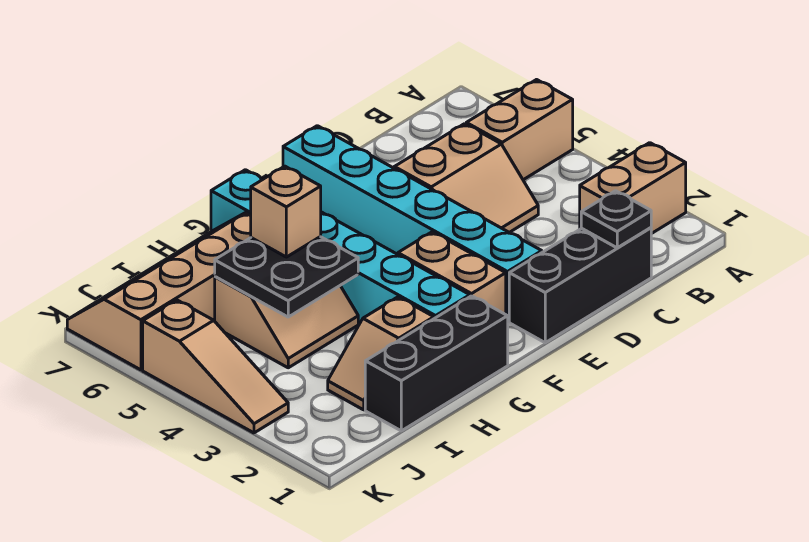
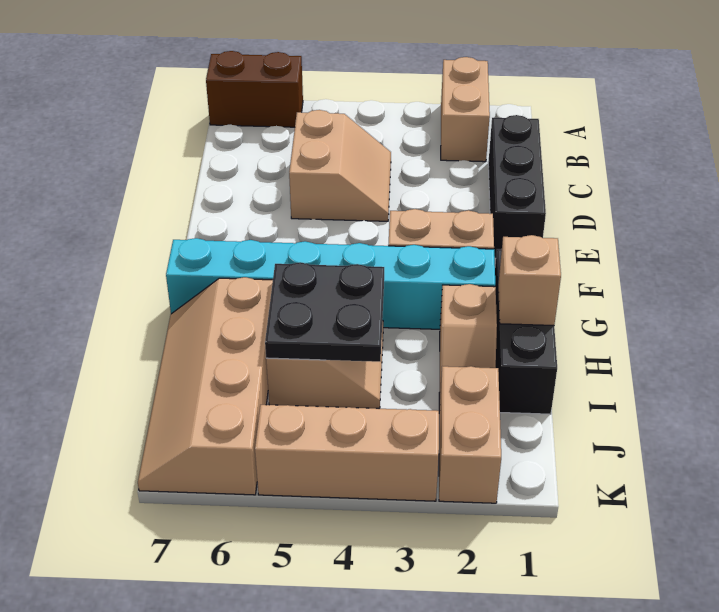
tan brick A5:B5 level 1 -> tan brick J2:K2 level 1
none -> brown brick A6:A7 level 1
black plate C1 level 2 -> none
cyan brick E2:E7 level 1 -> none
tan brick H5 level 3 -> tan brick H1 level 2
tan slope K3:K5 level 1 top 5 -> tan brick K3:K5 level 1

